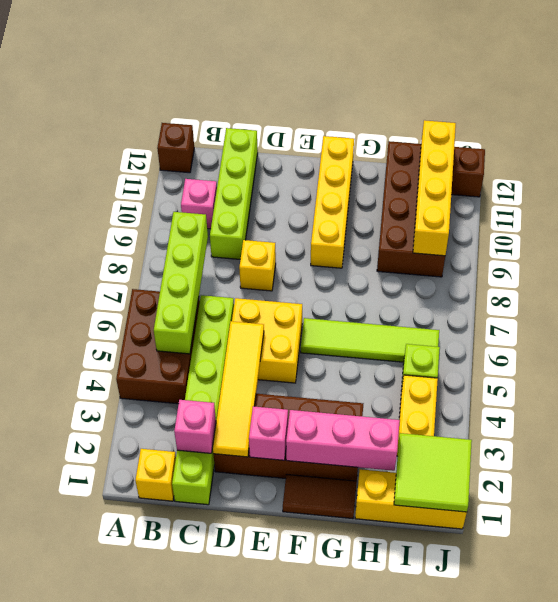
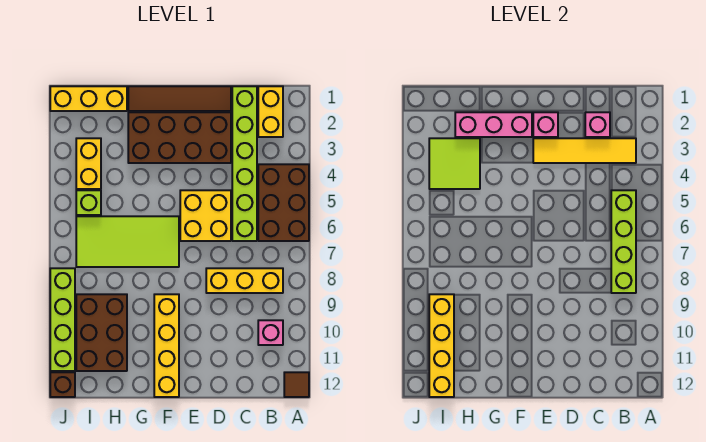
brown brick A12 level 1 -> brown tile A12 level 1
yellow brick B1 level 1 -> yellow brick B1:B2 level 1
lime brick C9:C12 level 1 -> lime brick J8:J11 level 1
yellow tile D2:D5 level 2 -> yellow tile B3:E3 level 2
yellow brick D8 level 1 -> yellow brick B8:D8 level 1
brown tile F1:G1 level 1 -> brown tile D1:G1 level 1
lime tile F6:I6 level 1 -> lime tile F6:I7 level 1
brown brick H9:I12 level 1 -> brown brick H9:I11 level 1
lime tile I1:J2 level 2 -> lime tile H3:I4 level 2

